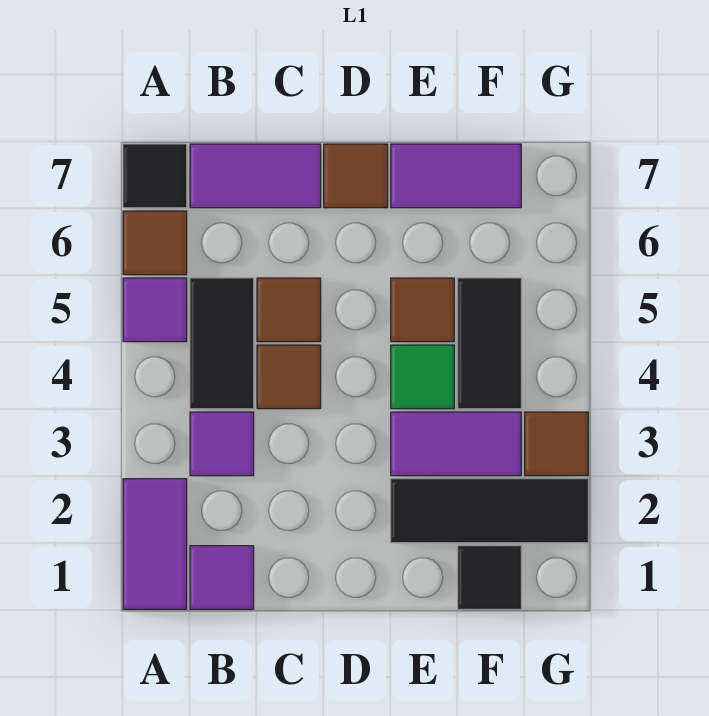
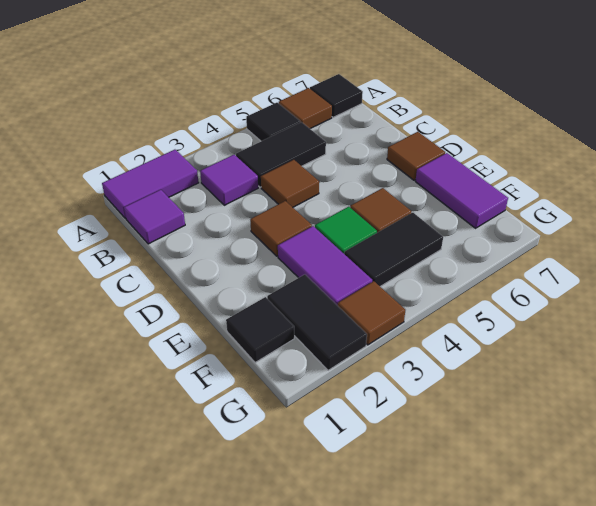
purple tile A5 level 1 -> black tile A5 level 1
purple tile B7:C7 level 1 -> none
brown tile C5 level 1 -> brown tile D3 level 1
black tile E2:G2 level 1 -> black tile F2:G2 level 1

